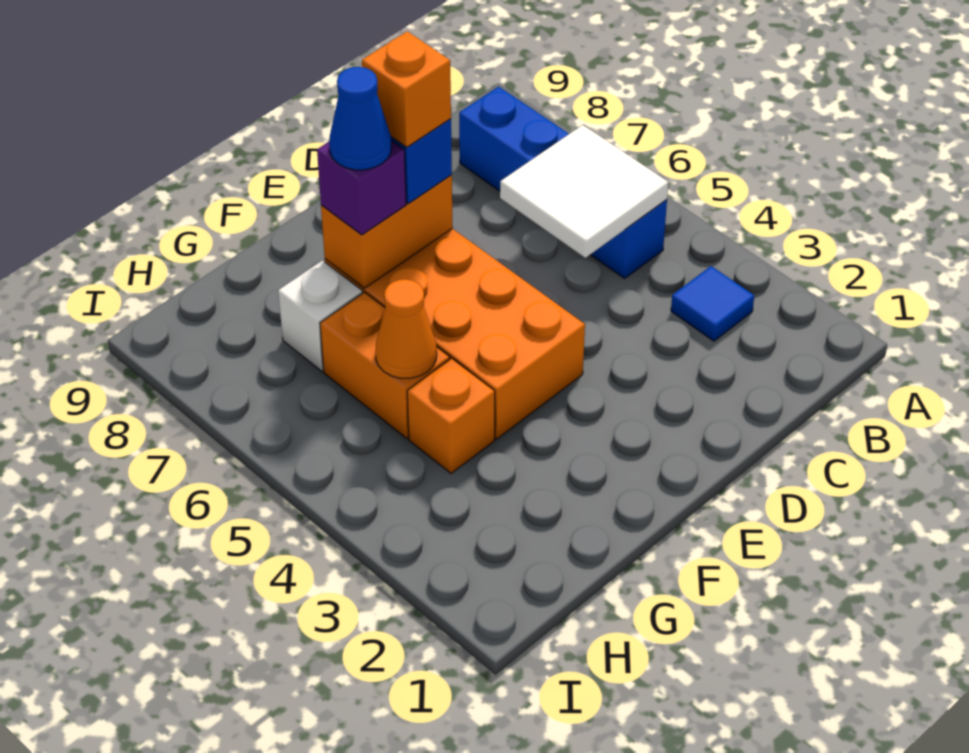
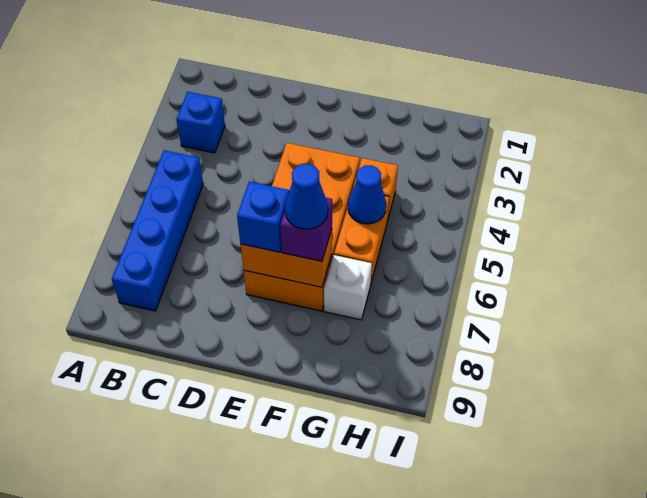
blue tile B3 level 1 -> blue brick B3 level 1
white tile B5:C6 level 2 -> none
orange brick E7 level 4 -> none
orange cone G5 level 2 -> blue cone G5 level 2

